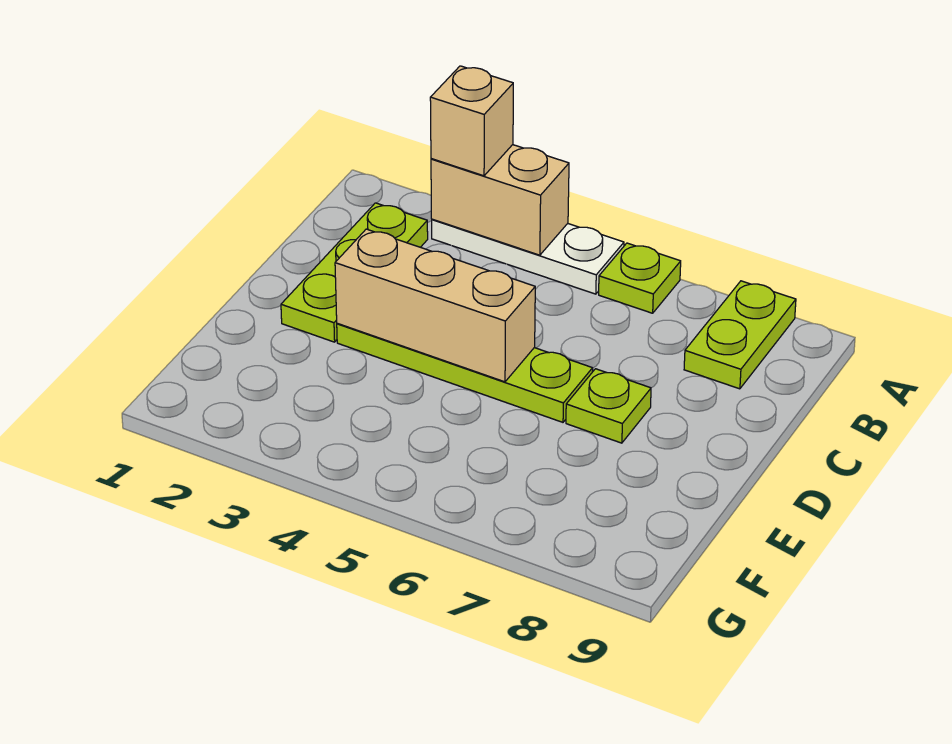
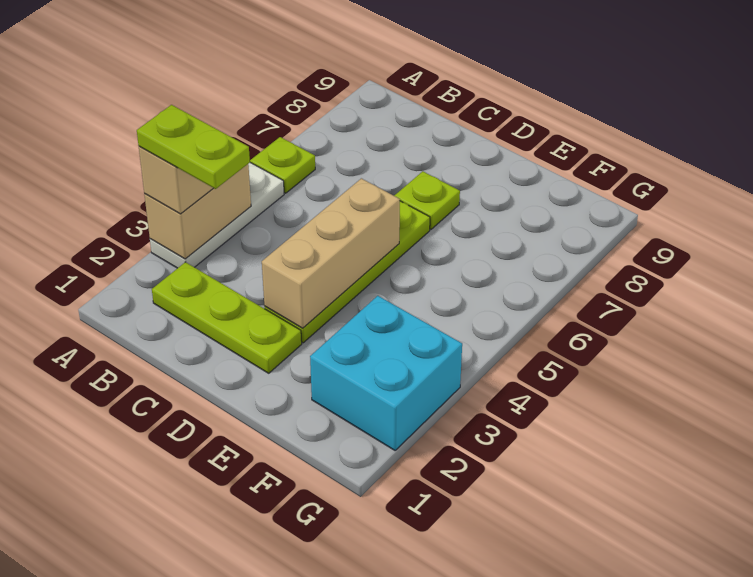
lime plate A8:B8 level 1 -> lime plate A3:B3 level 4
none -> cyan brick F2:G3 level 1

